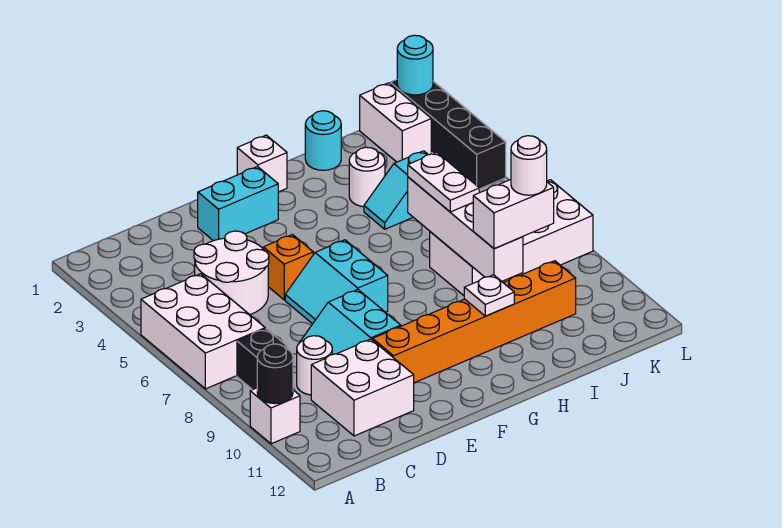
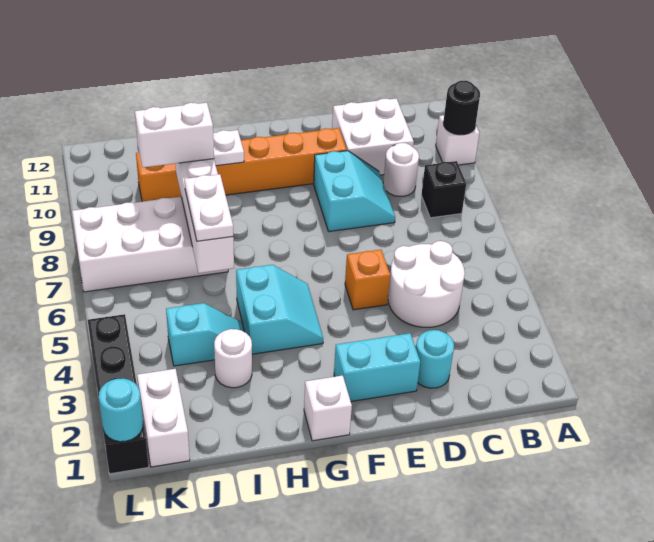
white brick A5:B7 level 1 -> none
cyan slope E6:F7 level 1 top F -> cyan slope G4:H5 level 1 top H
cyan round brick I1 level 1 -> cyan round brick D2 level 1
white round brick J9 level 4 -> none

